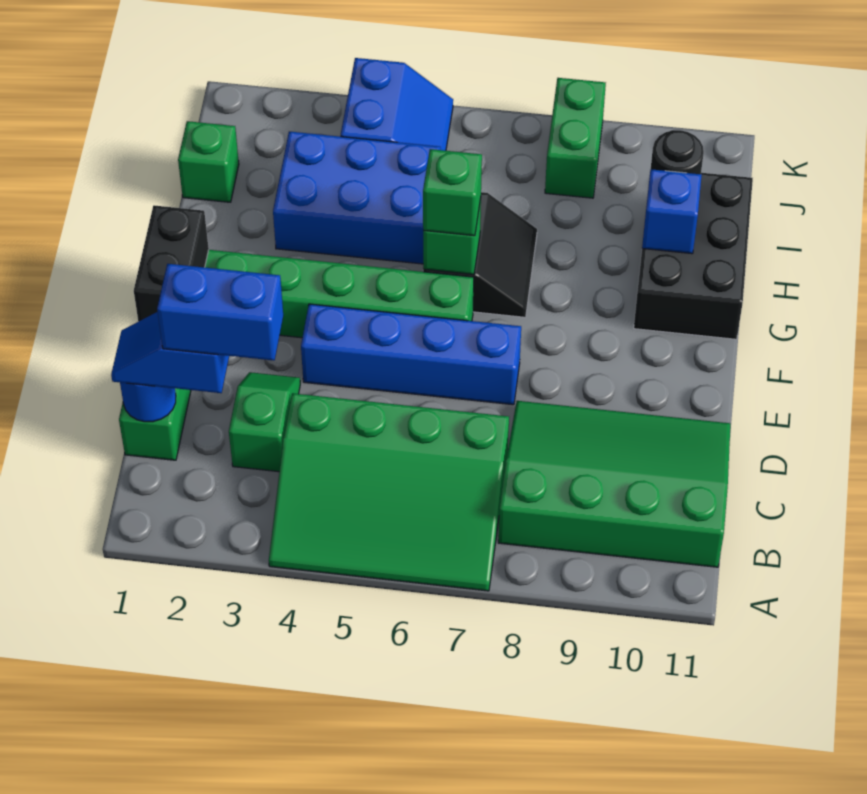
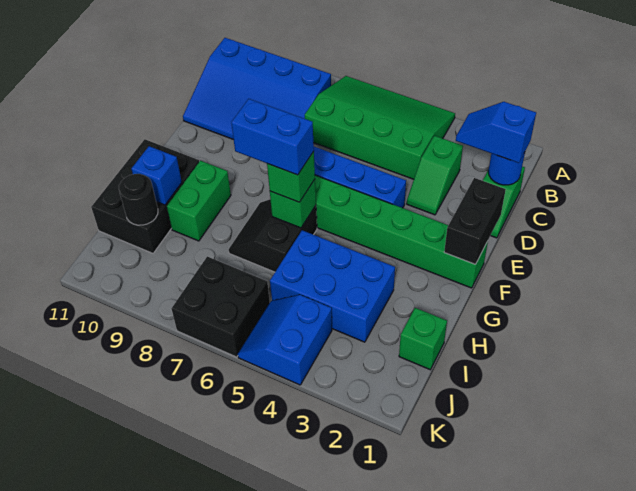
green slope B8:D11 level 1 top B -> blue slope B8:D11 level 1 top B
blue slope C1:C2 level 3 top 2 -> blue slope C1:C2 level 3 top 1
blue brick C2:C3 level 4 -> blue brick G6:G7 level 4
none -> black brick J6:K7 level 1
green brick J8:K8 level 1 -> green brick G9:H9 level 1

